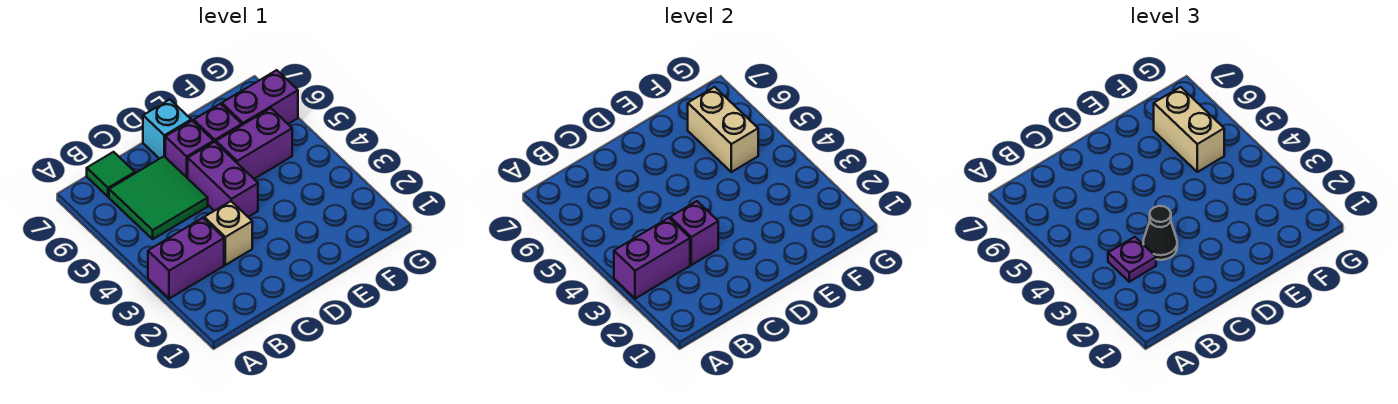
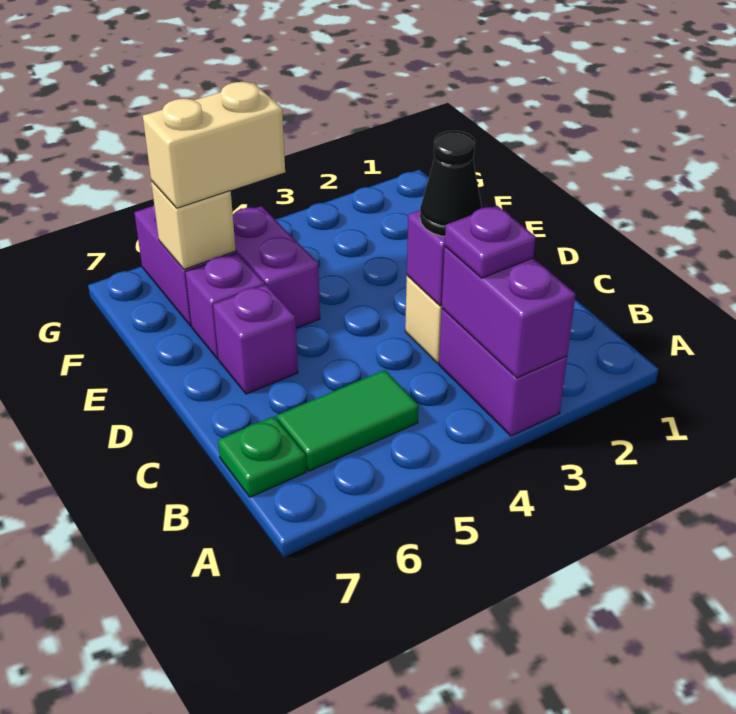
green tile B5:C6 level 1 -> green tile B5:B6 level 1
green tile B7 level 1 -> green plate B7 level 1
purple brick D4:D5 level 1 -> none
cyan brick D7 level 1 -> none
tan brick F5:F6 level 2 -> tan brick F6 level 2

